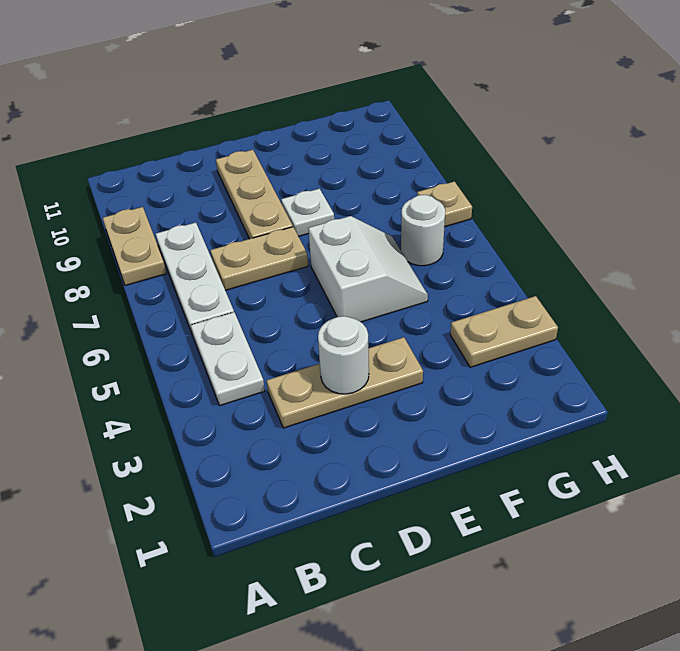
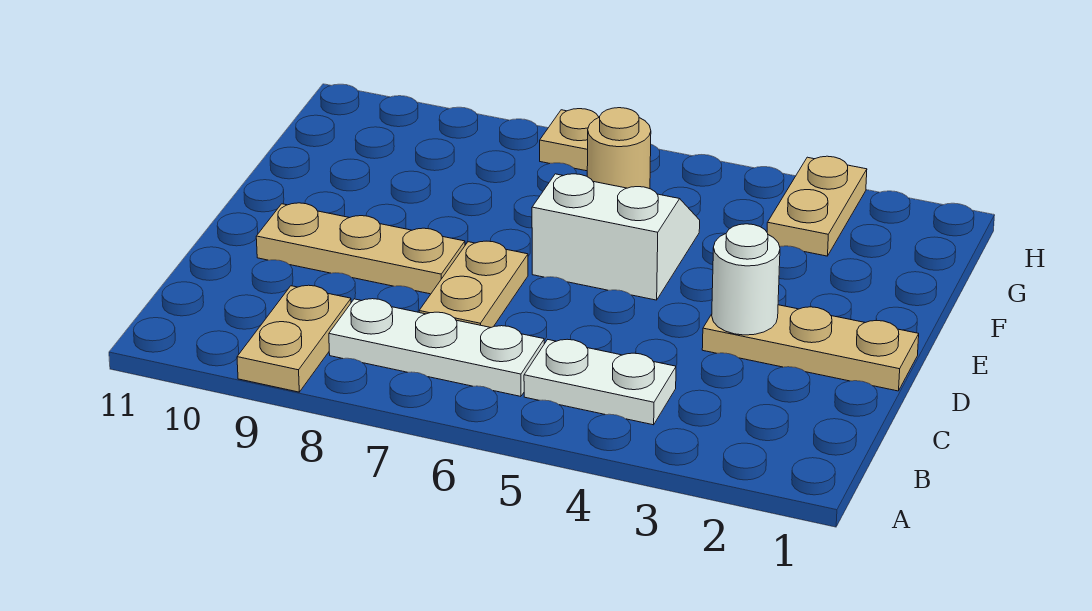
tan plate A8:A9 level 1 -> tan plate A9:B9 level 1
tan plate C3:E3 level 1 -> tan plate D1:D3 level 1
white plate E8 level 1 -> none
white round brick G6 level 1 -> tan round brick G6 level 1

